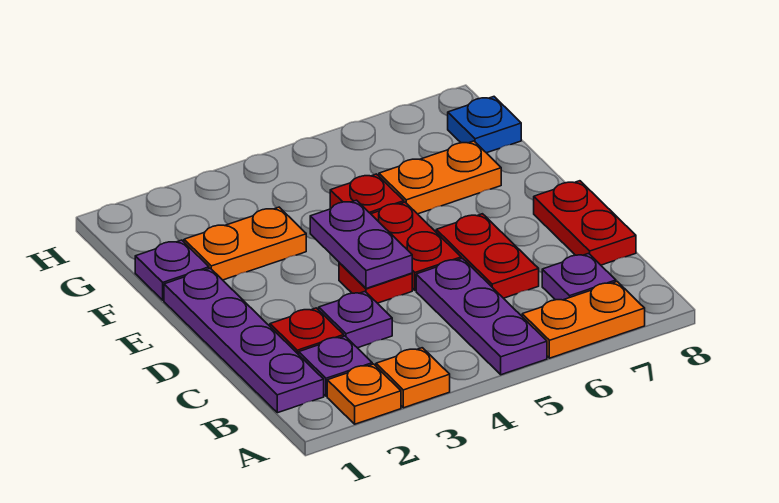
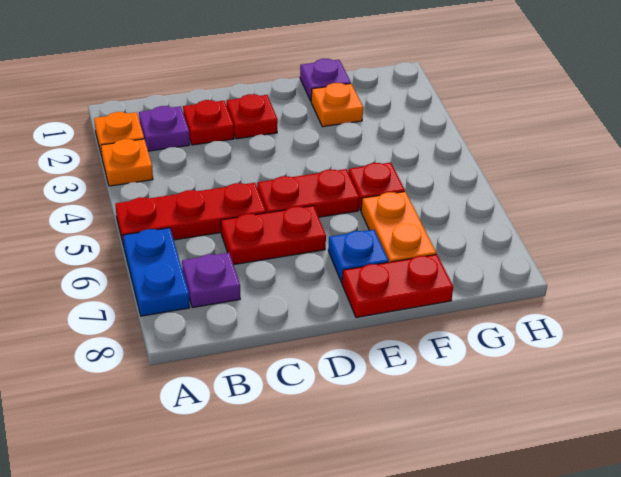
purple plate A5:C5 level 1 -> red plate A5:C5 level 1
orange plate A6:A7 level 1 -> blue plate A6:A7 level 1
purple plate B1:E1 level 1 -> none
purple plate C3 level 1 -> none
red plate C8:D8 level 1 -> red plate E8:F8 level 1
red plate D4 level 1 -> red plate D2 level 1
purple plate D4:E4 level 2 -> none
orange plate F2:F3 level 1 -> orange plate F2 level 1
blue plate G8 level 1 -> blue plate E7 level 1

